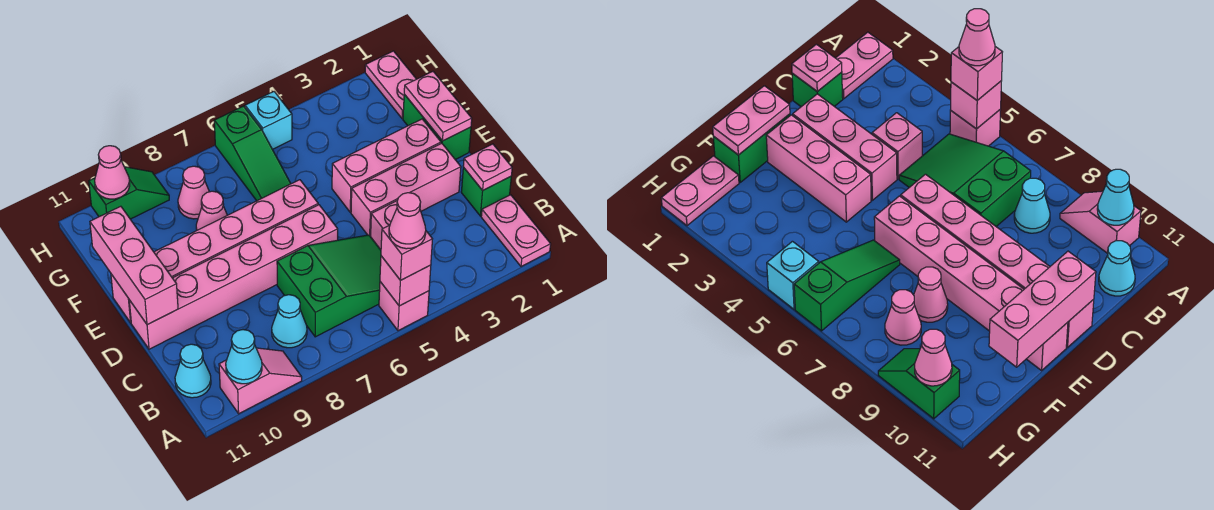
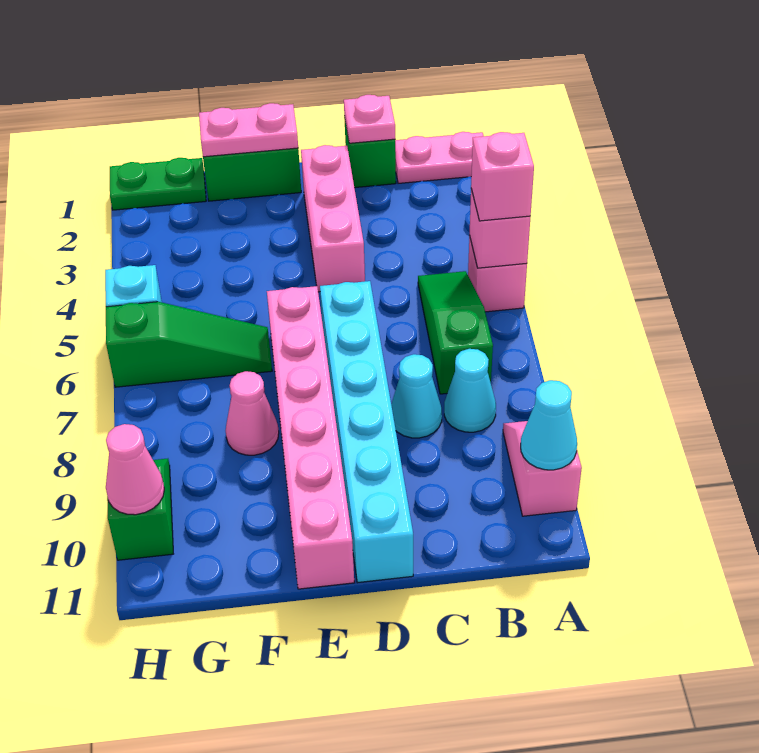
pink cone A5 level 4 -> none
green slope B5:C7 level 1 top 7 -> green slope B5:B7 level 1 top 7
cyan cone B11 level 1 -> cyan cone C8 level 1
pink brick C4 level 1 -> none
pink brick D6:D11 level 1 -> cyan brick D6:D11 level 1
pink brick D11:F11 level 2 -> none
pink brick E2:E4 level 1 -> none
pink plate G1:H1 level 1 -> green plate G1:H1 level 1
pink cone G8 level 1 -> none

